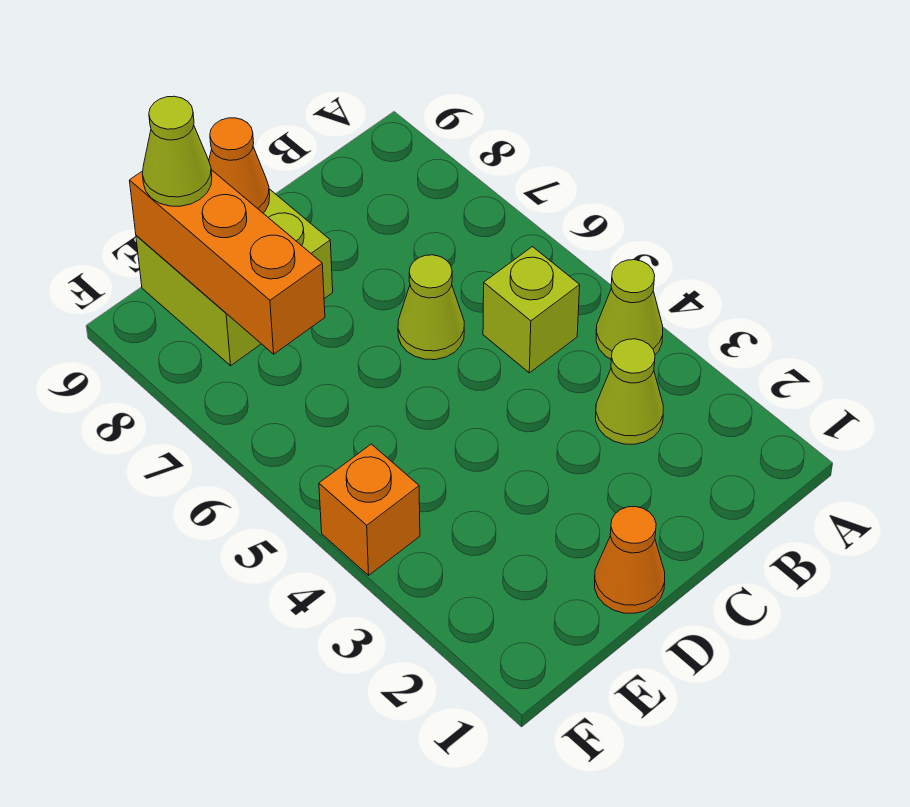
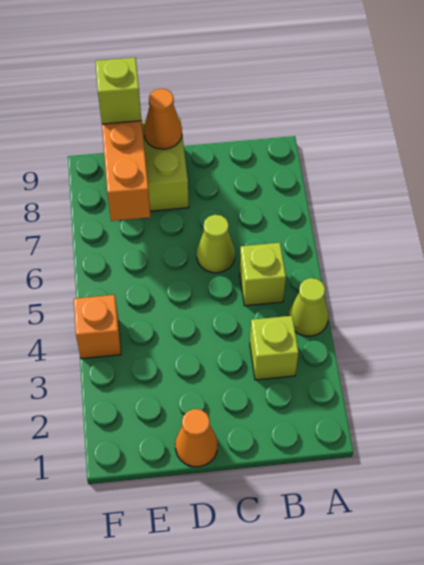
lime cone B3 level 1 -> lime brick B3 level 1
lime cone E9 level 3 -> lime brick E9 level 3

